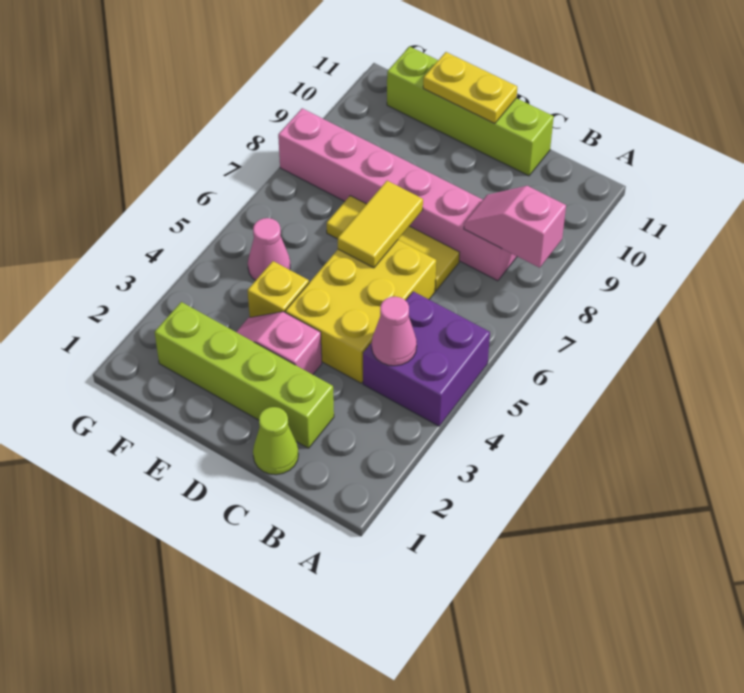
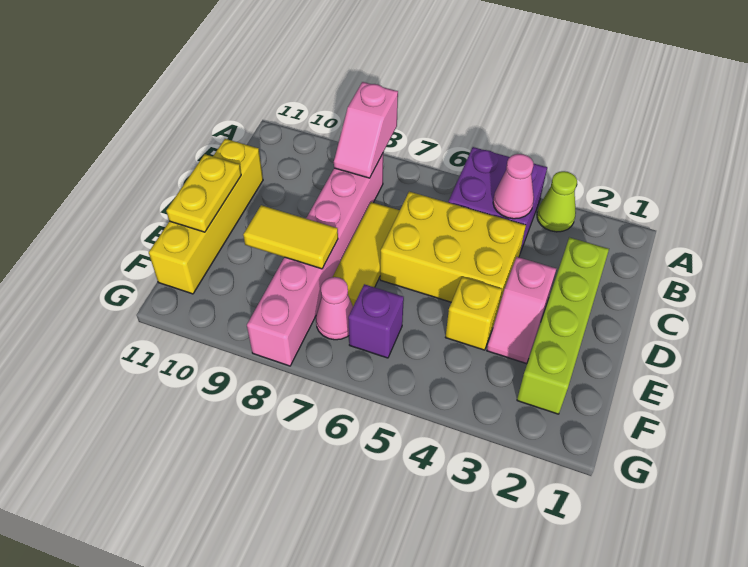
lime cone C1 level 1 -> lime cone A3 level 1
lime brick C11:F11 level 1 -> yellow brick C11:F11 level 1
yellow tile D6:D7 level 2 -> yellow tile E8:E9 level 2
pink cone F5 level 1 -> pink cone F7 level 1
none -> purple brick F6 level 1

